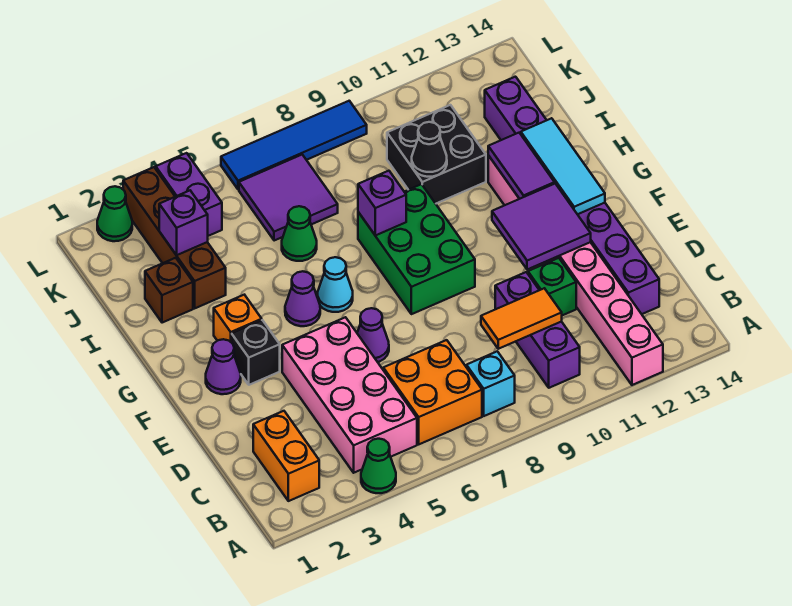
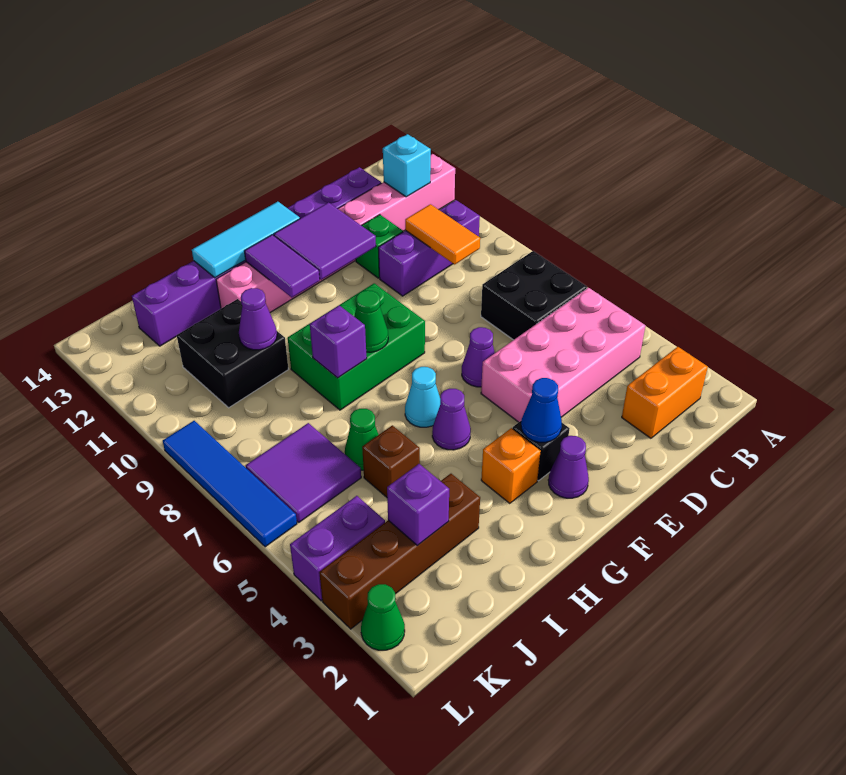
green cone A4 level 1 -> green cone G8 level 2
orange brick B6:C7 level 1 -> black brick B6:C7 level 1
cyan brick B8 level 1 -> cyan brick B12 level 2
none -> blue cone F3 level 2
purple tile G12:H12 level 2 -> purple tile G11:G12 level 2
brown brick I2 level 1 -> brown brick I5 level 1
black cone I10 level 2 -> purple cone I10 level 2

